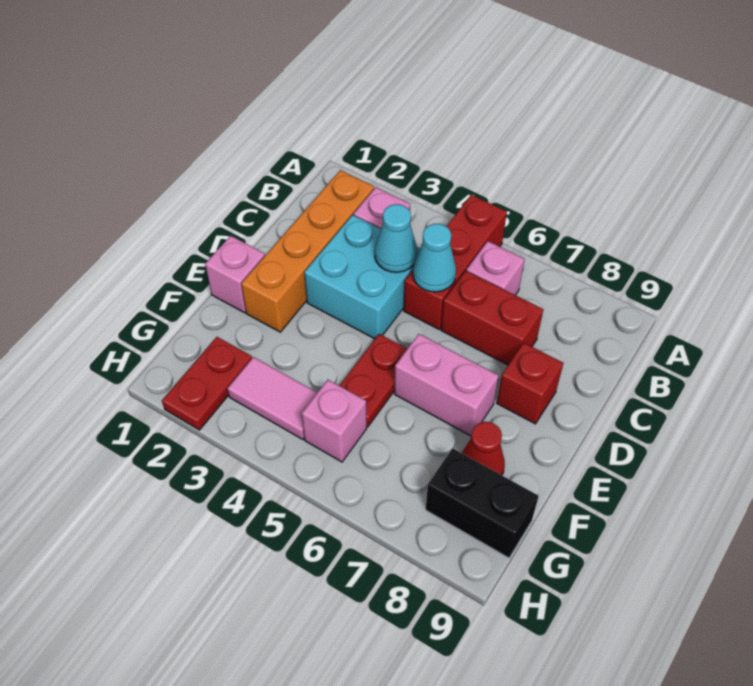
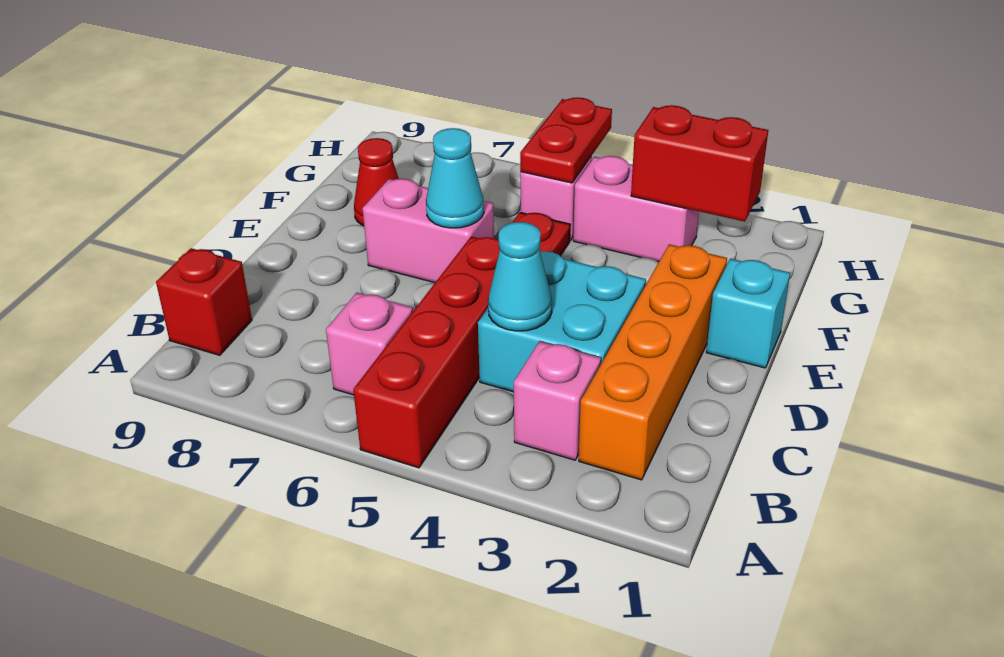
red brick A5:C5 level 1 -> red brick A5:D5 level 1
cyan cone C5 level 2 -> cyan cone E6 level 2
red brick C6:C7 level 1 -> red brick G2:G3 level 2
red brick D8 level 1 -> red brick B9 level 1
pink brick E1 level 1 -> cyan brick E1 level 1
red plate G2:H2 level 1 -> red plate G5:H5 level 2
pink tile G3:G4 level 1 -> pink brick G3:G4 level 1
black brick G8:G9 level 1 -> none

